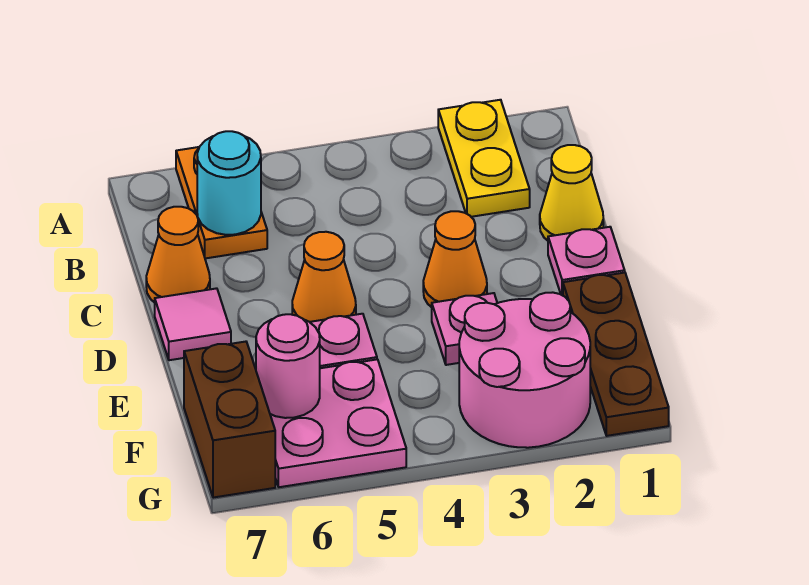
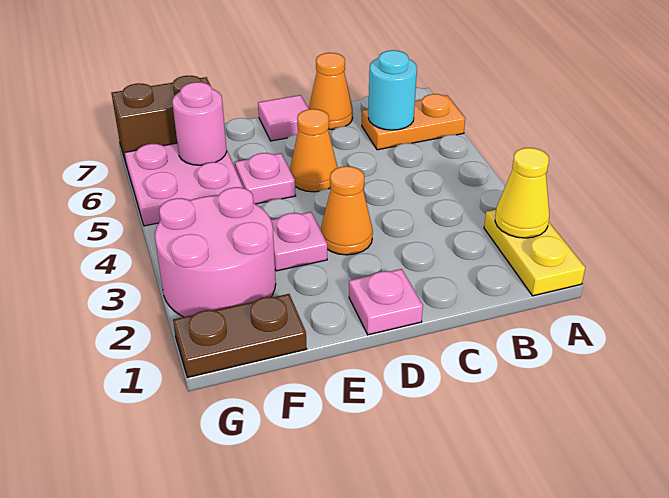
yellow plate A2:B2 level 1 -> yellow plate A1:A2 level 1
yellow cone C1 level 1 -> yellow cone A2 level 2
brown plate E1:G1 level 1 -> brown plate F1:G1 level 1

